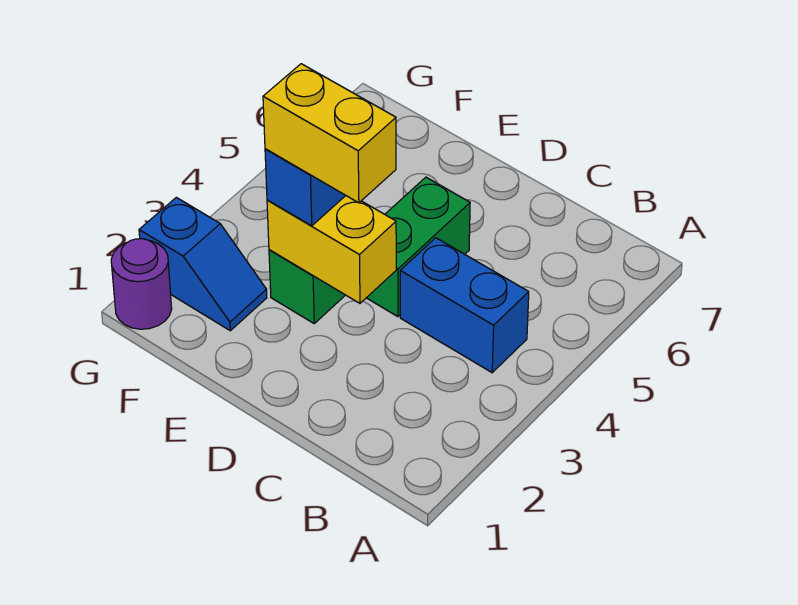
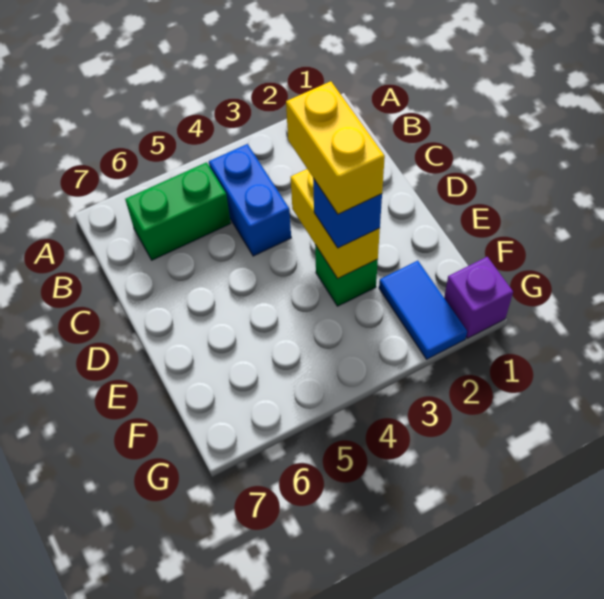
green brick D4:D5 level 1 -> green brick B5:B6 level 1
blue slope F2:G2 level 1 top G -> blue tile F2:G2 level 1
purple round brick G1 level 1 -> purple brick G1 level 1

